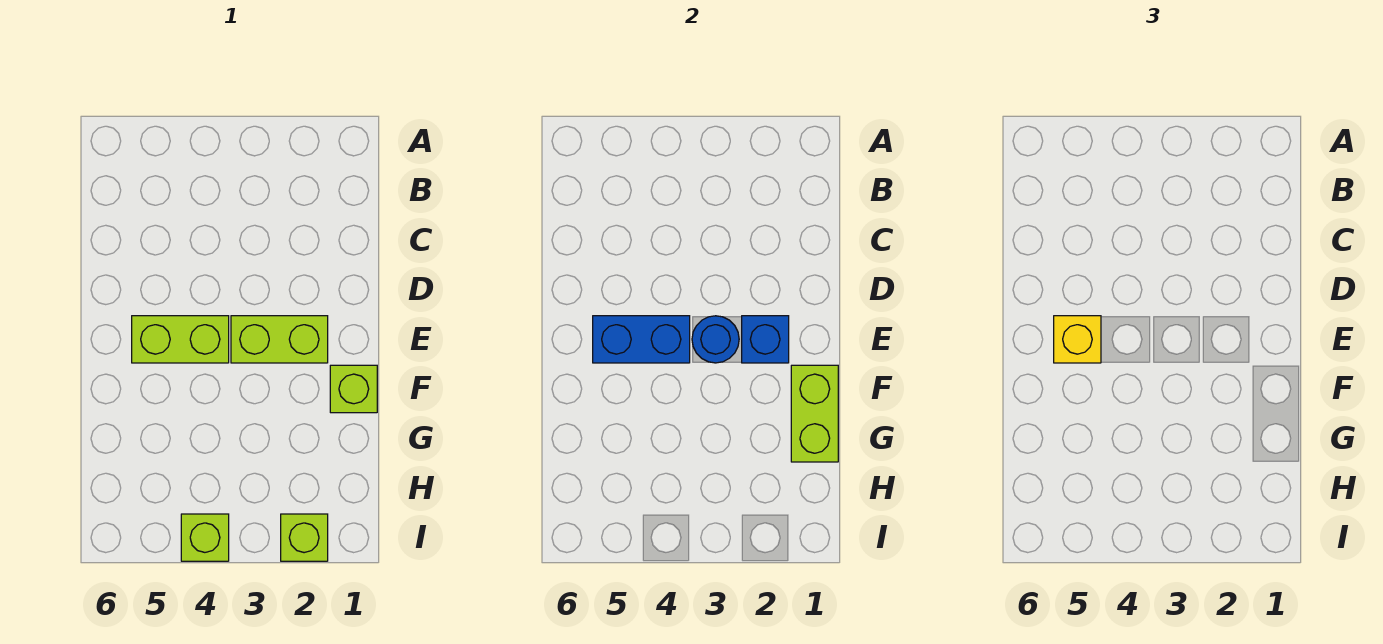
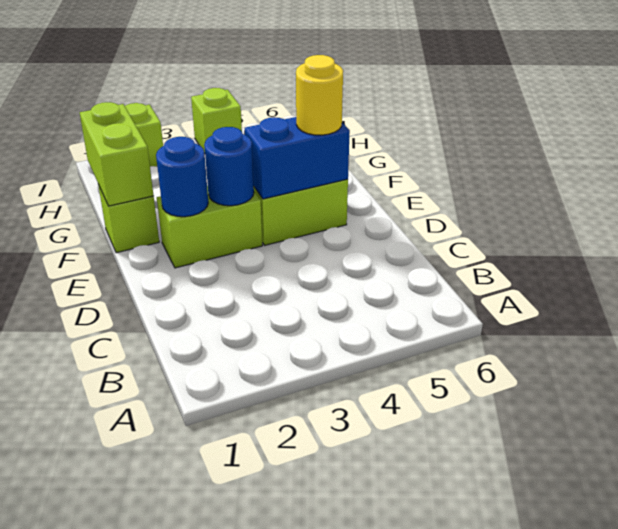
blue brick E2 level 2 -> blue round brick E2 level 2
yellow brick E5 level 3 -> yellow round brick E5 level 3

